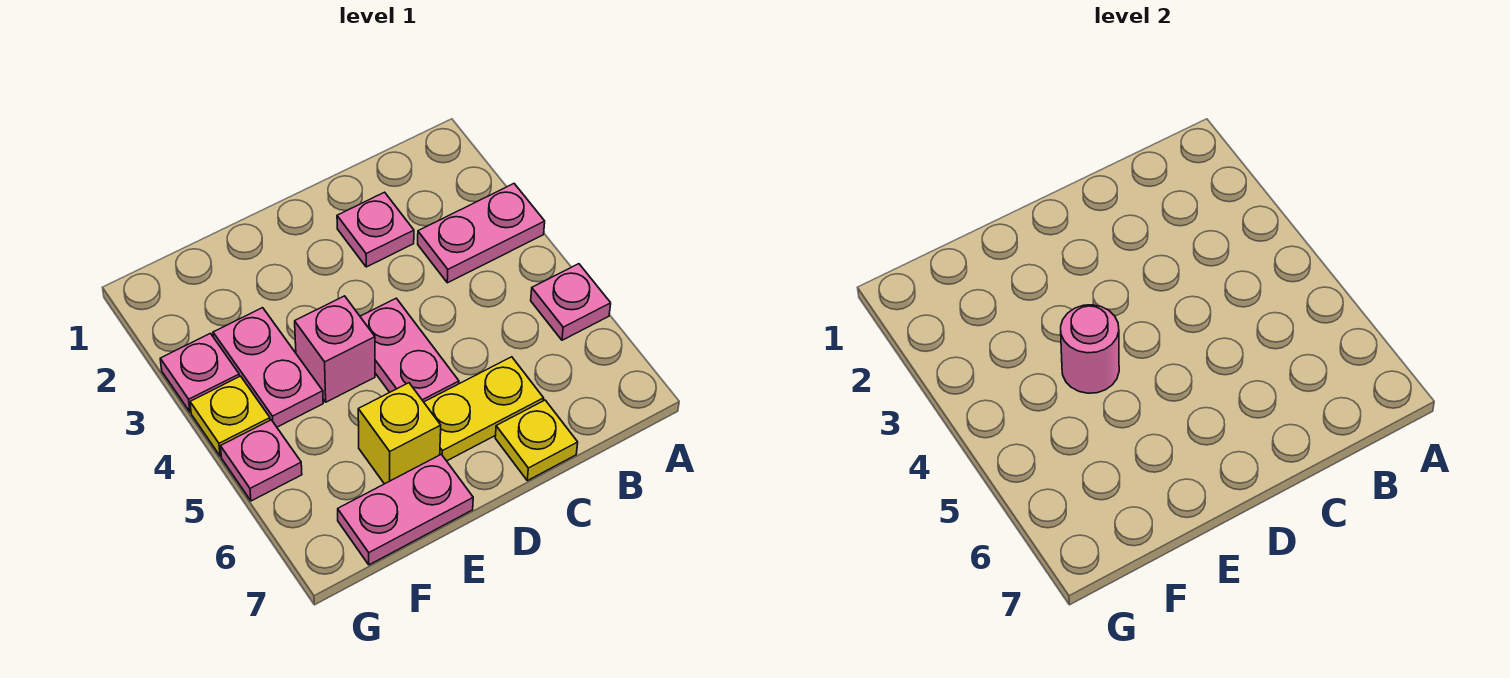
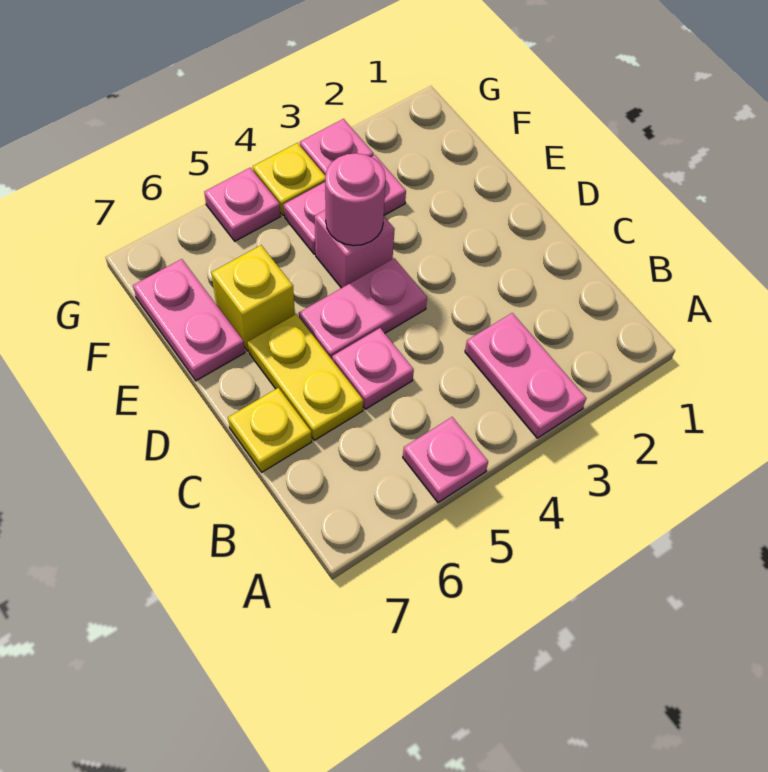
pink plate C2 level 1 -> pink plate C5 level 1

